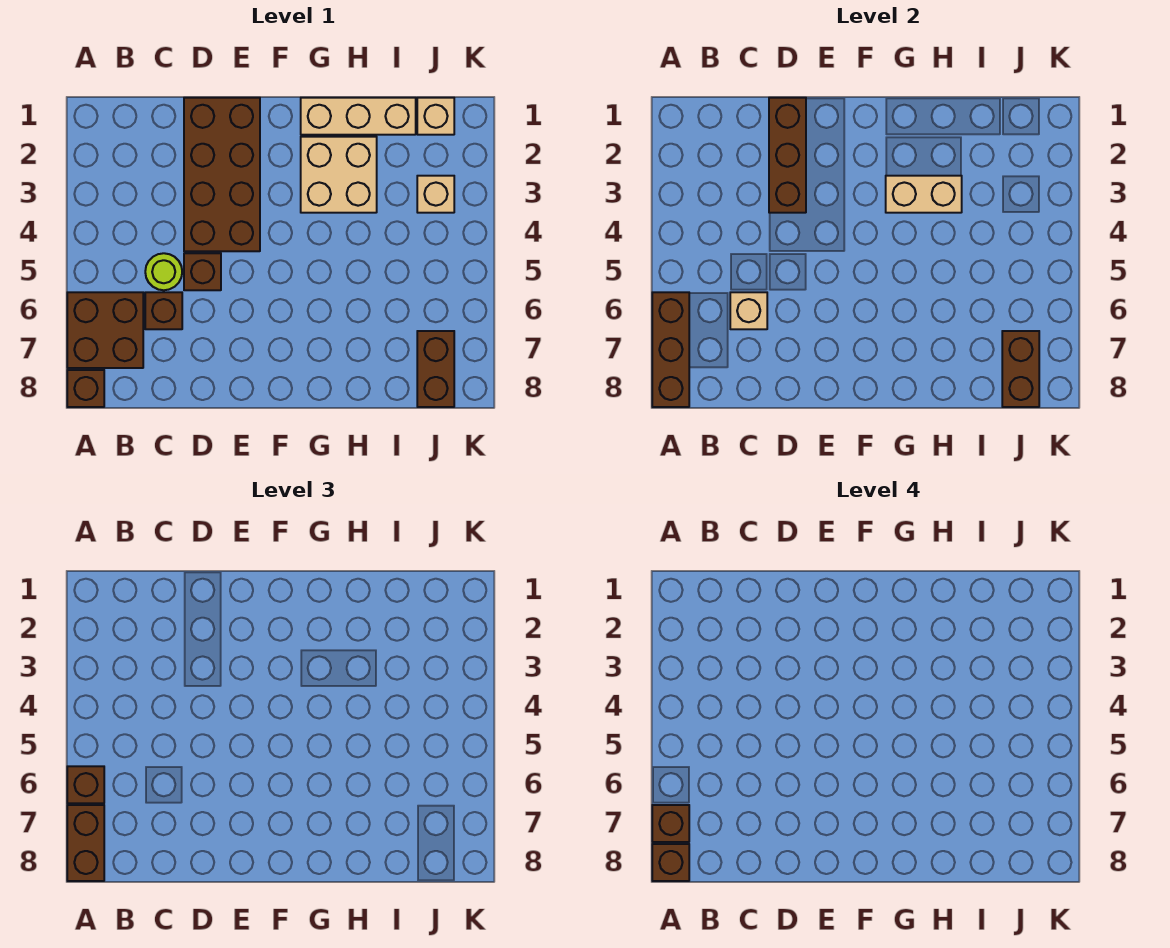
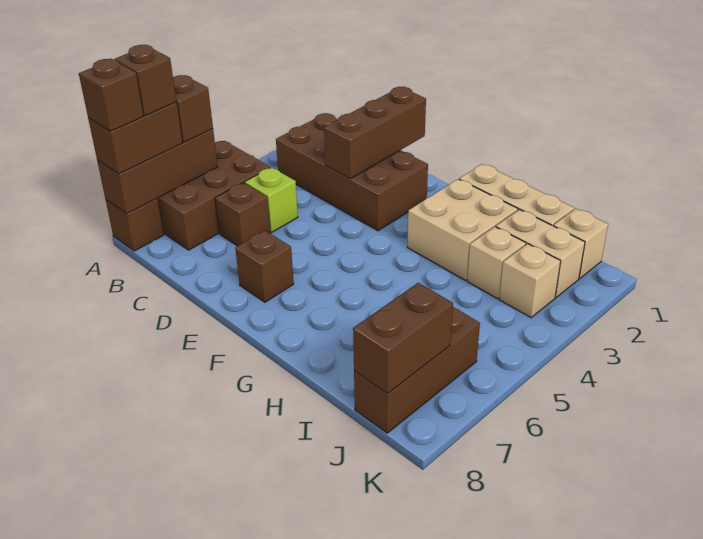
brown brick A6:B7 level 1 -> brown brick A5:B7 level 1
lime round brick C5 level 1 -> lime brick C5 level 1
tan brick C6 level 2 -> tan brick I3 level 1
brown brick D1:E4 level 1 -> brown brick B2:E3 level 1
brown brick D5 level 1 -> brown brick E7 level 1
tan brick G3:H3 level 2 -> tan brick I2:J2 level 1
brown brick J7:J8 level 1 -> brown brick J6:J8 level 1

